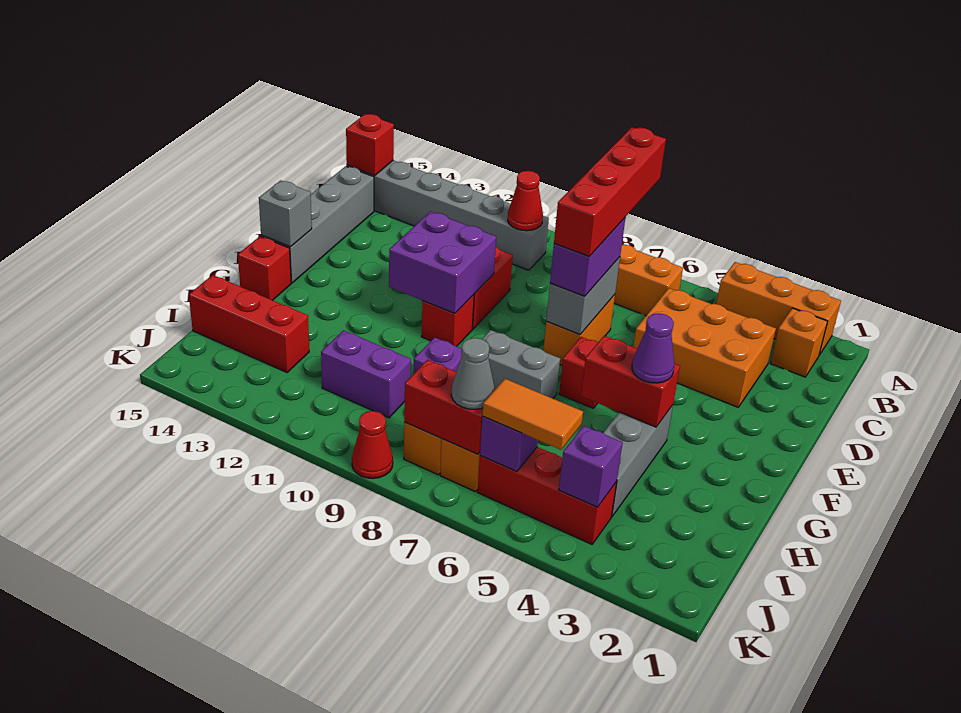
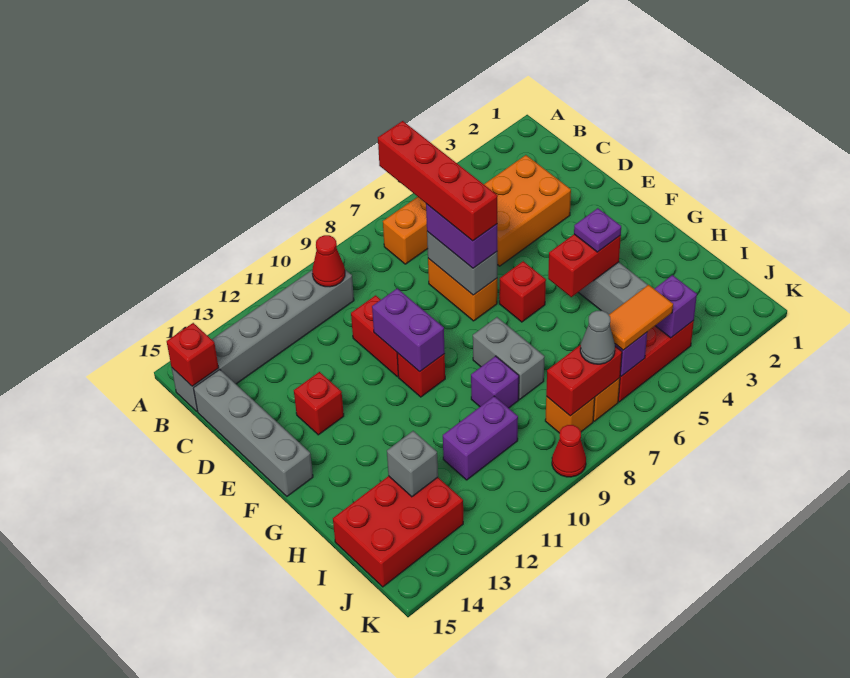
orange brick A2:A4 level 1 -> none
orange brick B2 level 1 -> none
purple brick E10:F11 level 2 -> purple brick E10:F10 level 2
grey brick F15 level 2 -> grey brick I13 level 2
purple cone G4 level 3 -> purple plate G4 level 3
grey brick G7:G8 level 1 -> grey brick G8:H8 level 1
red brick G15 level 1 -> red brick E13 level 1
red brick I13:I15 level 1 -> red brick I13:J15 level 1

